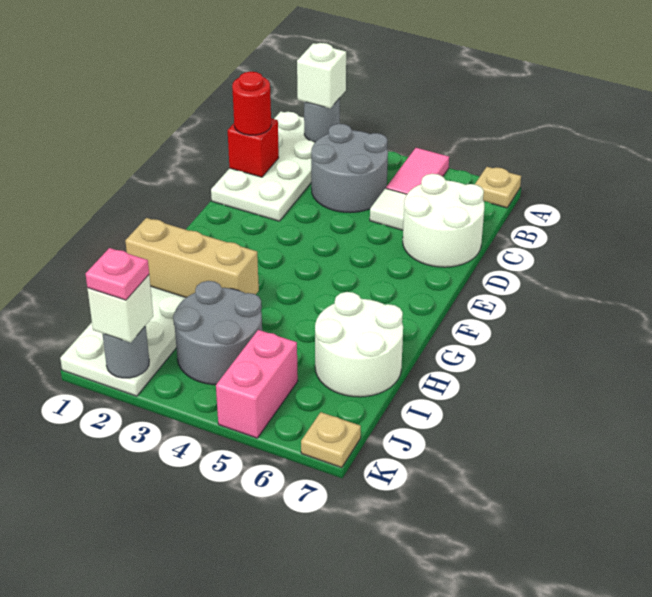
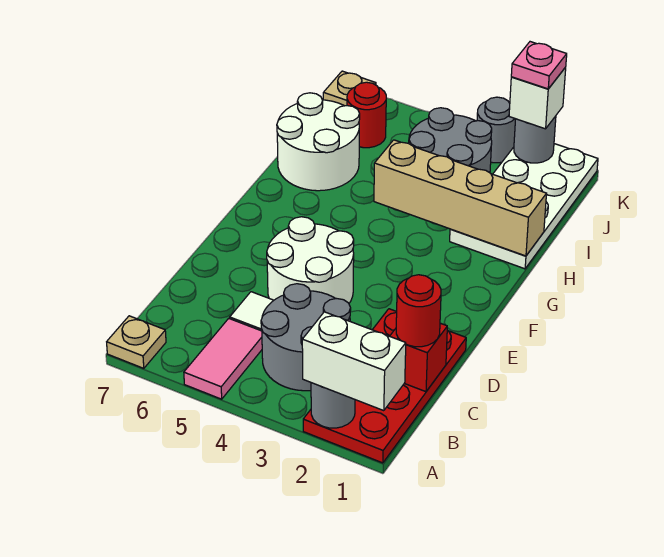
white plate A1:D2 level 1 -> red plate A1:D2 level 1
white brick A2 level 3 -> white brick A1:A2 level 3
white round brick C6:D7 level 1 -> white round brick D4:E5 level 1
tan brick H1:H3 level 2 -> tan brick H1:H4 level 2
pink brick J5:K5 level 1 -> none
none -> red round brick J6 level 1
none -> grey round brick K3 level 1

